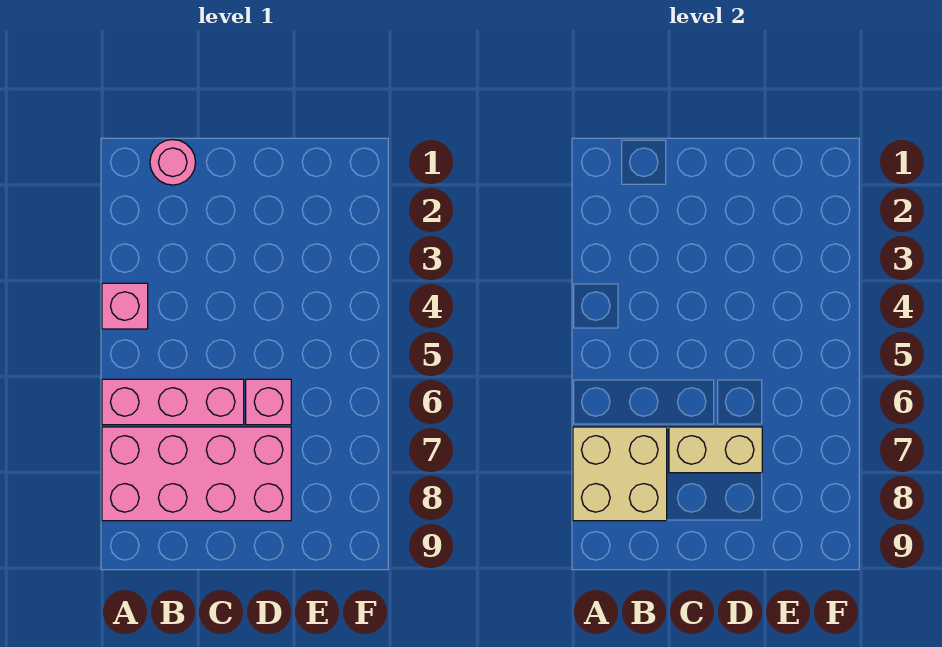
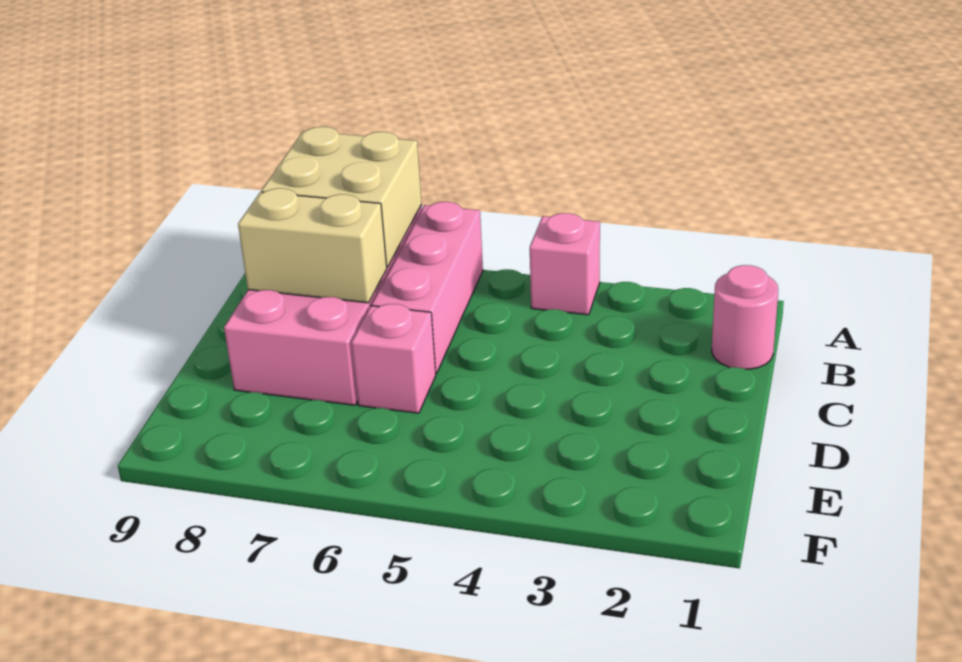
tan brick C7:D7 level 2 -> tan brick C7:C8 level 2

